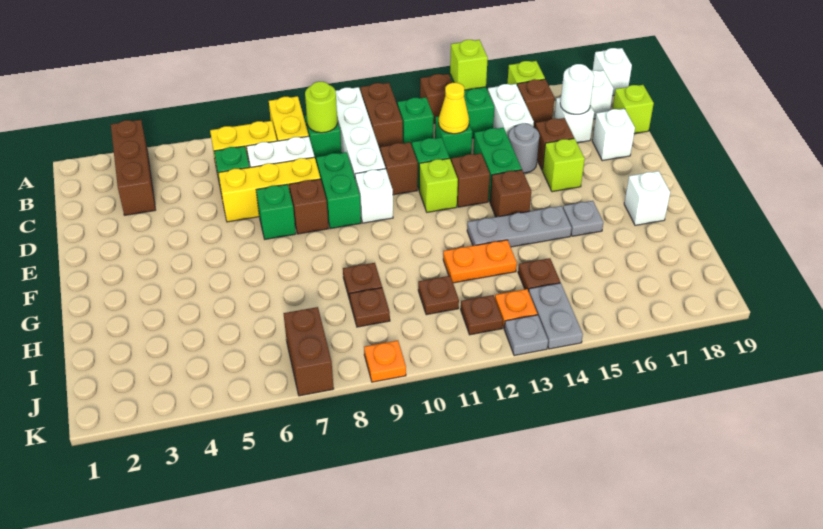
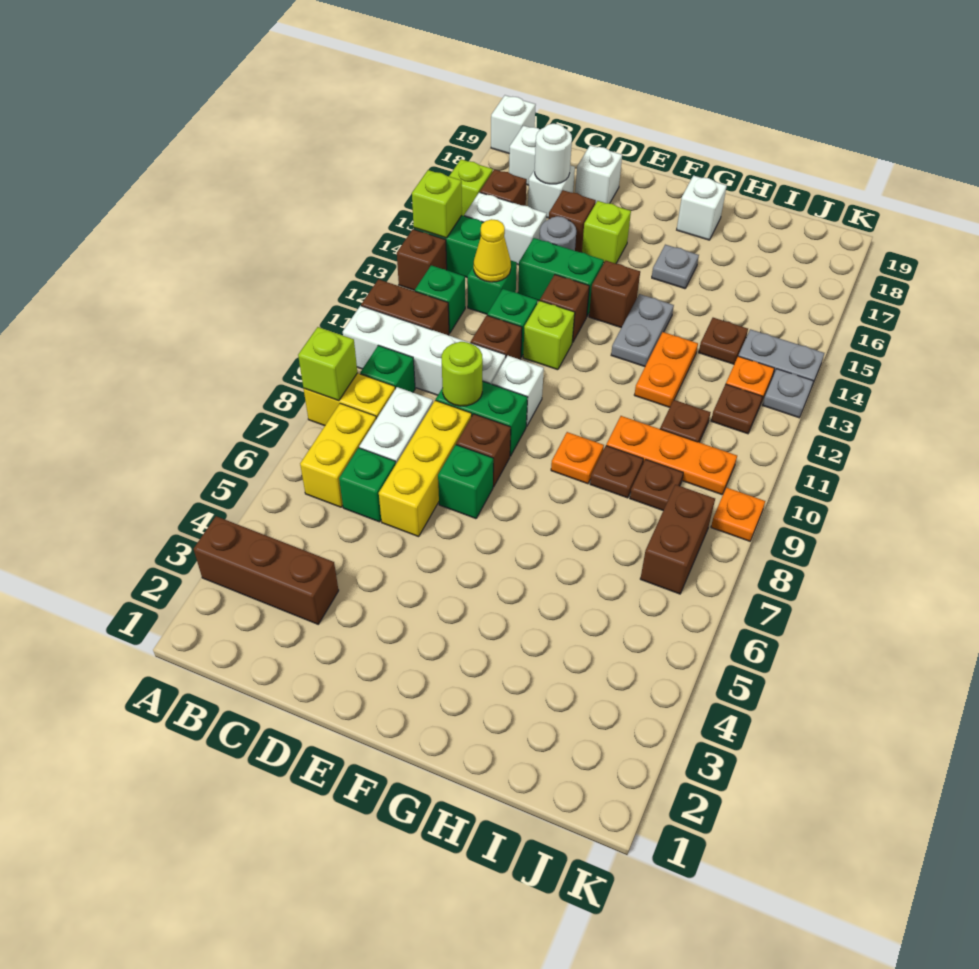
lime round brick B9 level 2 -> lime round brick D9 level 2
lime brick C19 level 1 -> lime brick A8 level 2
none -> orange plate G9 level 1
grey plate G13:G15 level 1 -> grey plate G13:G14 level 1
none -> orange plate H10:J10 level 1
brown brick J7:K7 level 1 -> brown brick J7:J8 level 1

